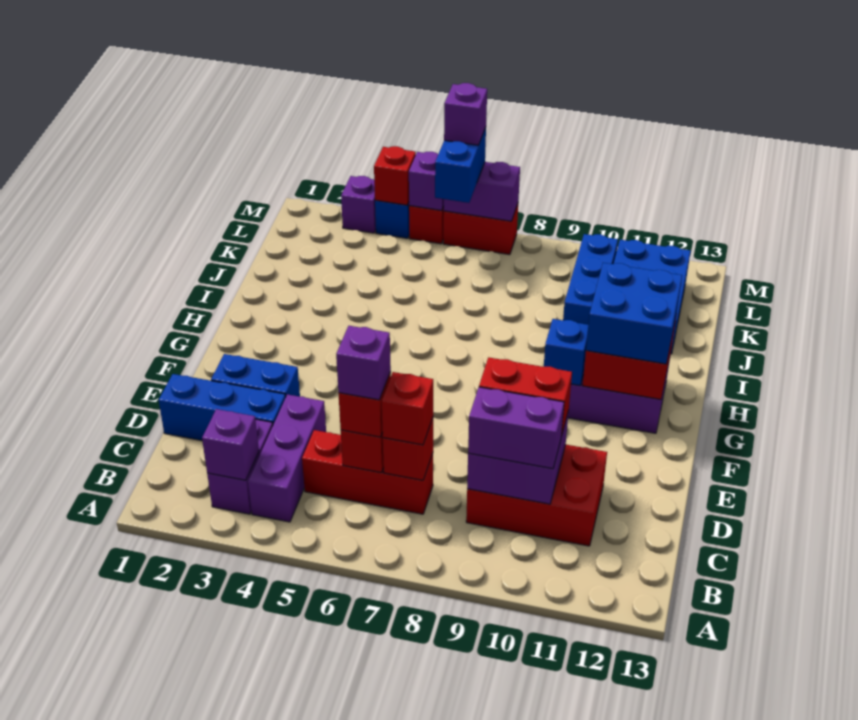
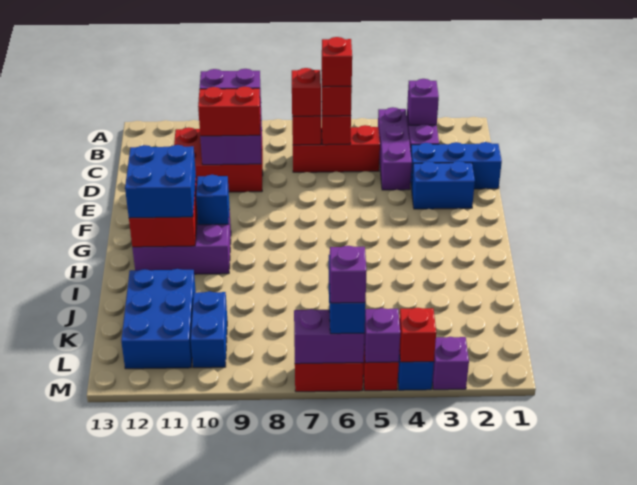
purple brick C6 level 4 -> red brick C6 level 4
blue brick J10:L10 level 1 -> blue brick K10:L10 level 1

